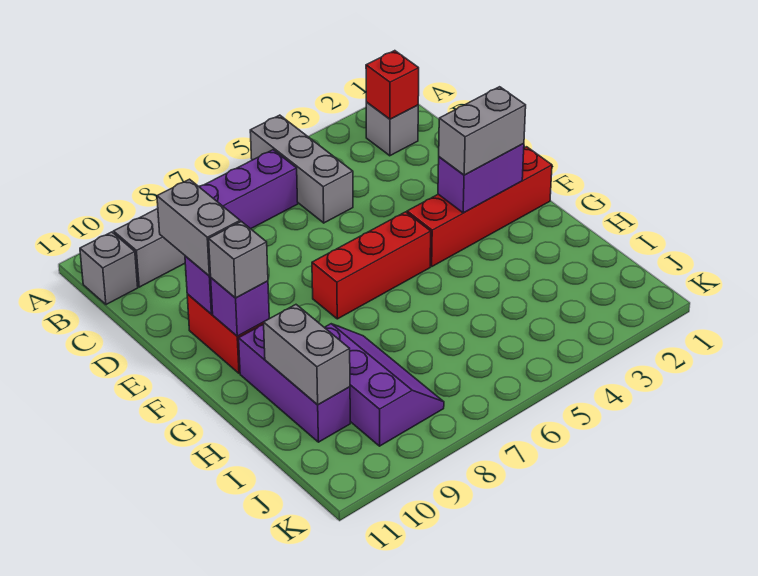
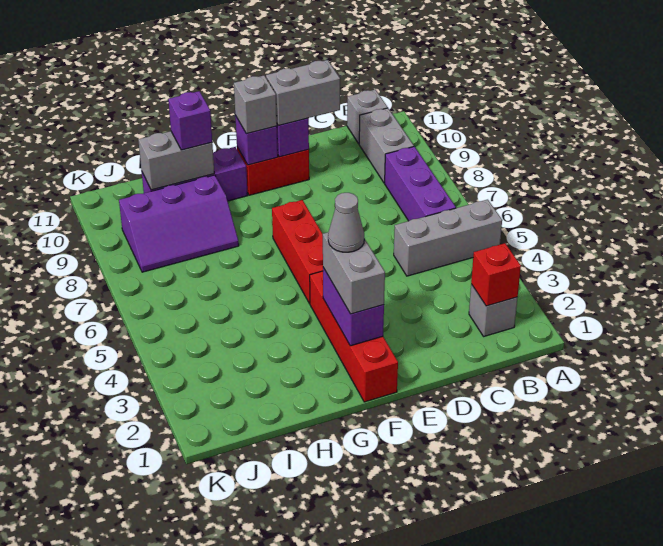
none -> grey cone F3 level 4
none -> purple brick H10 level 3

